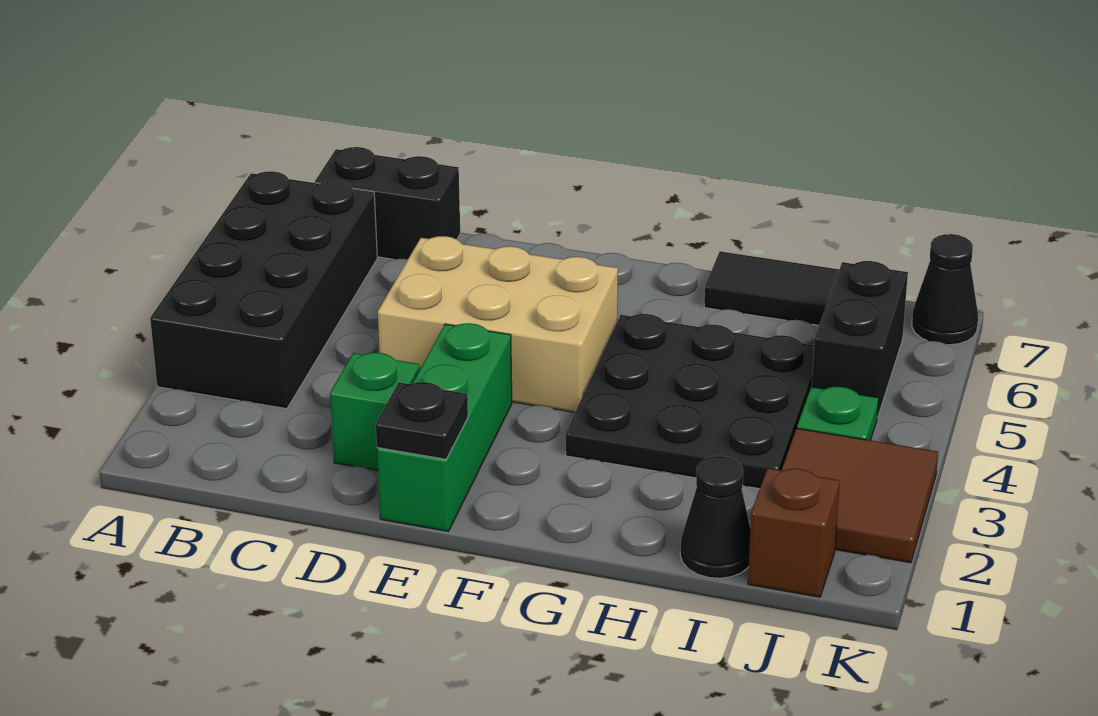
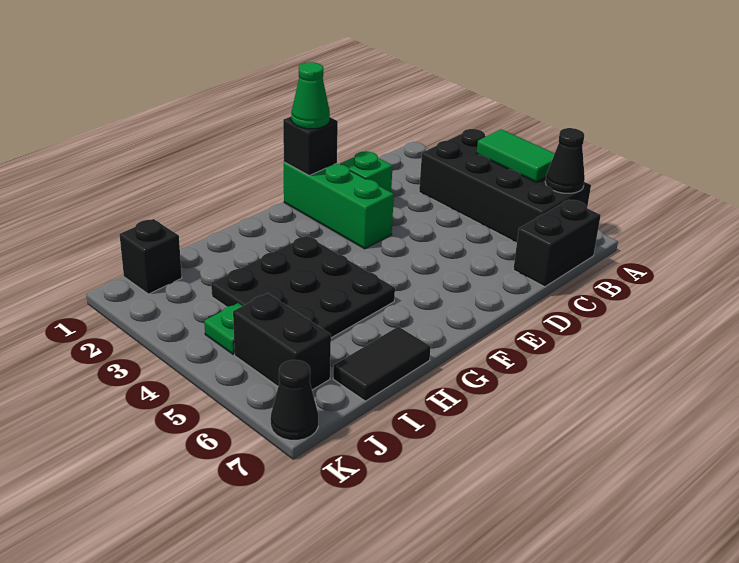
none -> green tile A4:A5 level 2
tan brick D4:F5 level 1 -> none
black plate E1 level 2 -> black brick E1 level 2
none -> green cone E1 level 3
black cone I1 level 1 -> black cone A6 level 2
brown brick J1 level 1 -> black brick J1 level 1
brown tile J2:K3 level 1 -> none

